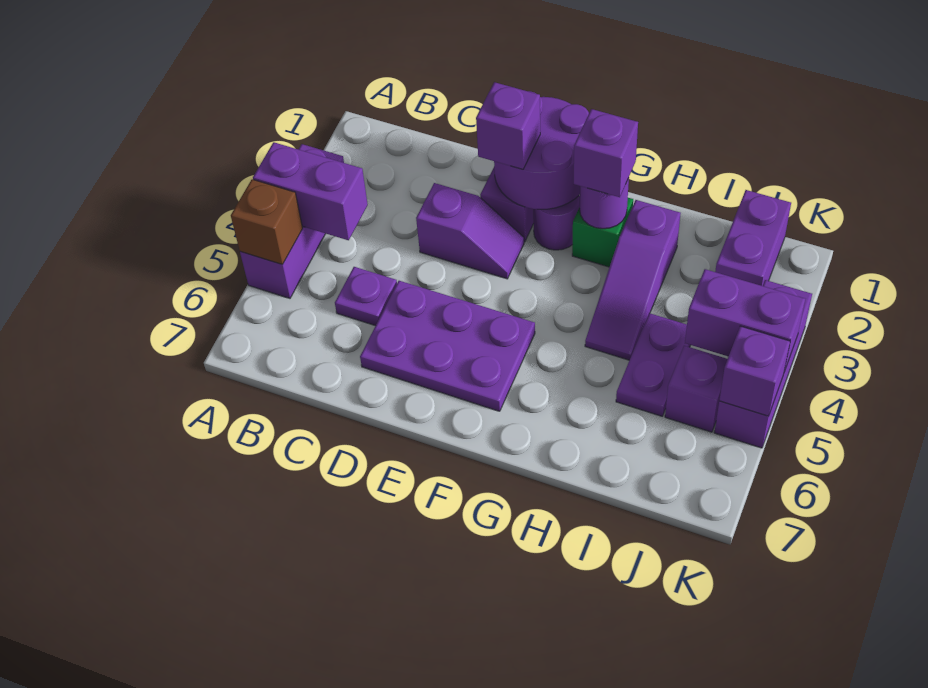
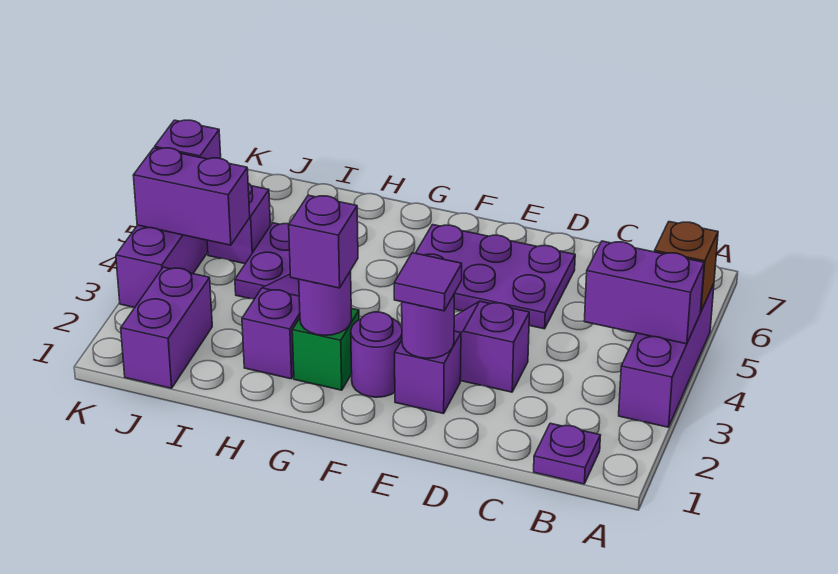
purple plate C5 level 1 -> purple plate B1 level 1
purple round brick E1:F2 level 2 -> purple round brick E2 level 2
purple brick E2 level 3 -> purple tile E2 level 3

